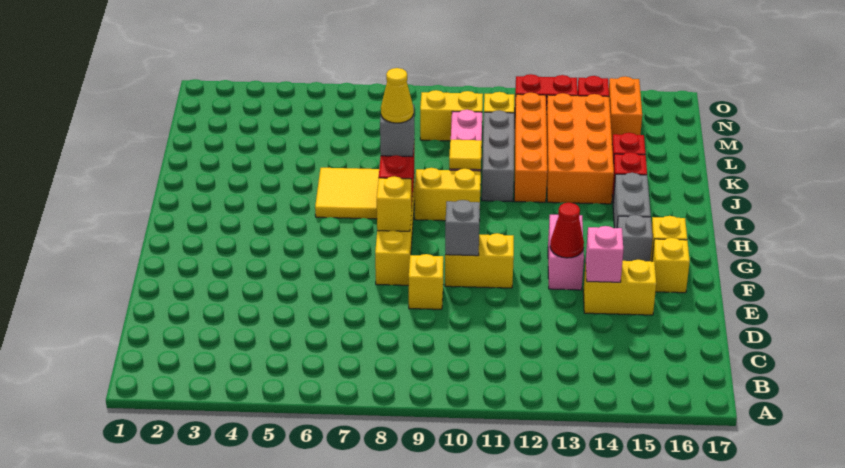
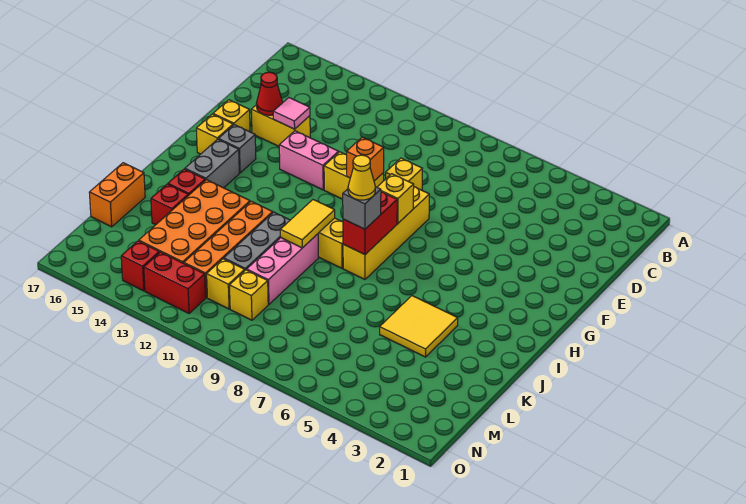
pink brick E14 level 2 -> pink tile E14 level 2
grey brick F10 level 2 -> orange brick F10 level 2
pink brick F13:G13 level 1 -> pink brick F12:F13 level 1
red cone F13 level 2 -> red cone E15 level 2
yellow tile I6:J7 level 1 -> yellow tile J4:K5 level 1
yellow tile J10 level 2 -> yellow tile I10:J10 level 2
yellow brick M9:M10 level 1 -> yellow brick M10 level 1
orange brick M15:N15 level 1 -> orange brick K17:L17 level 1

